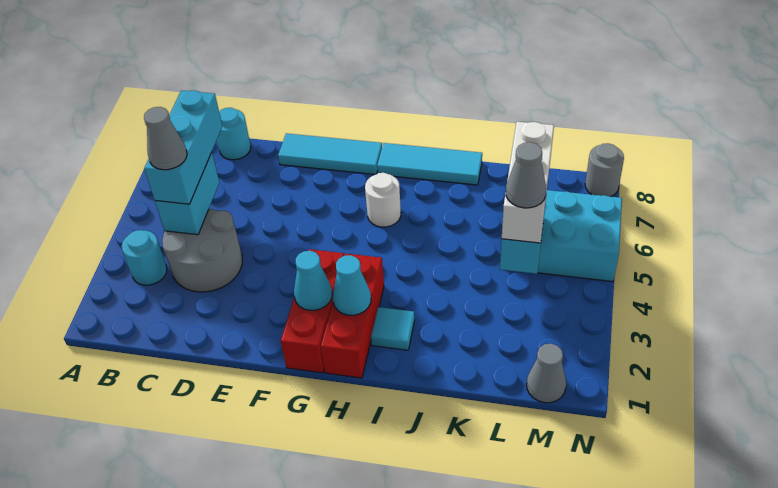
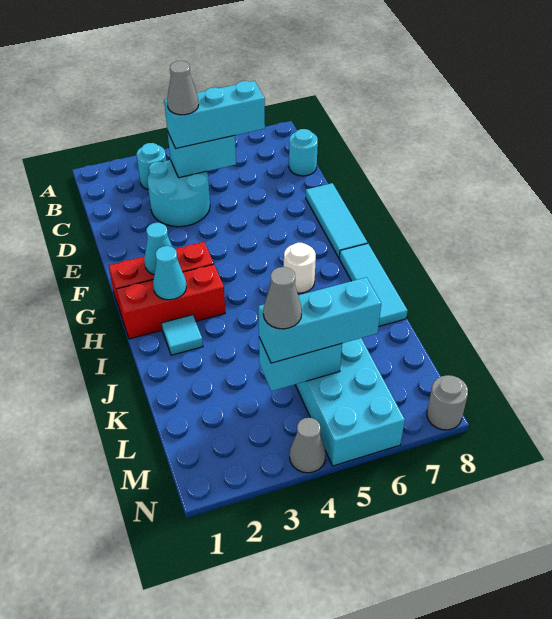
grey round brick C3:D4 level 1 -> cyan round brick C3:D4 level 1
white brick L4:L6 level 3 -> cyan brick L4:L6 level 3
grey cone M1 level 1 -> grey cone N4 level 1

